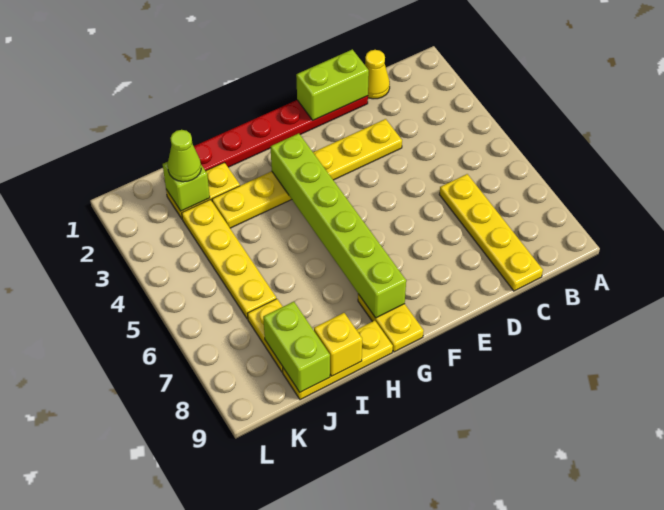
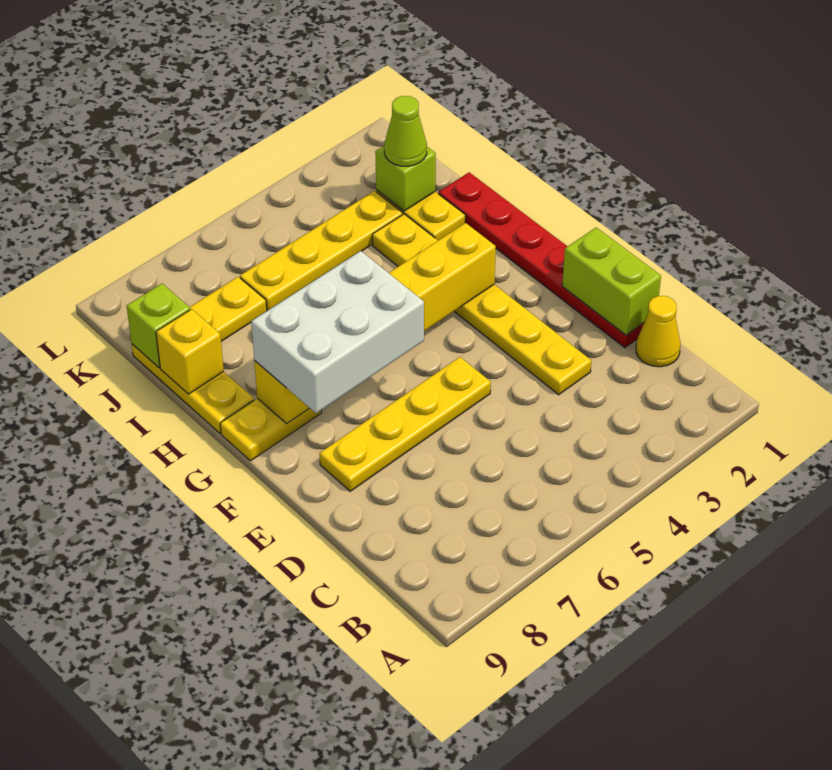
yellow plate C6:C9 level 1 -> yellow plate E5:E8 level 1
none -> white brick F6:G8 level 3
lime brick G3:G8 level 2 -> yellow brick G3:G8 level 2
lime brick J8:J9 level 2 -> lime brick J9 level 2

